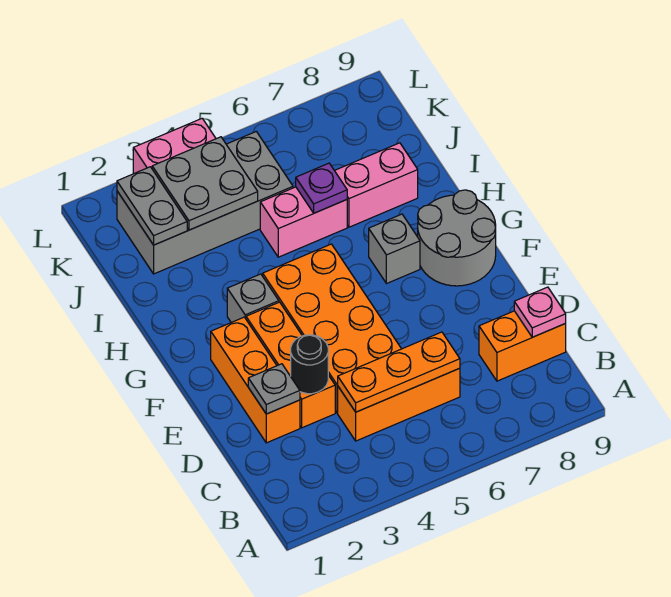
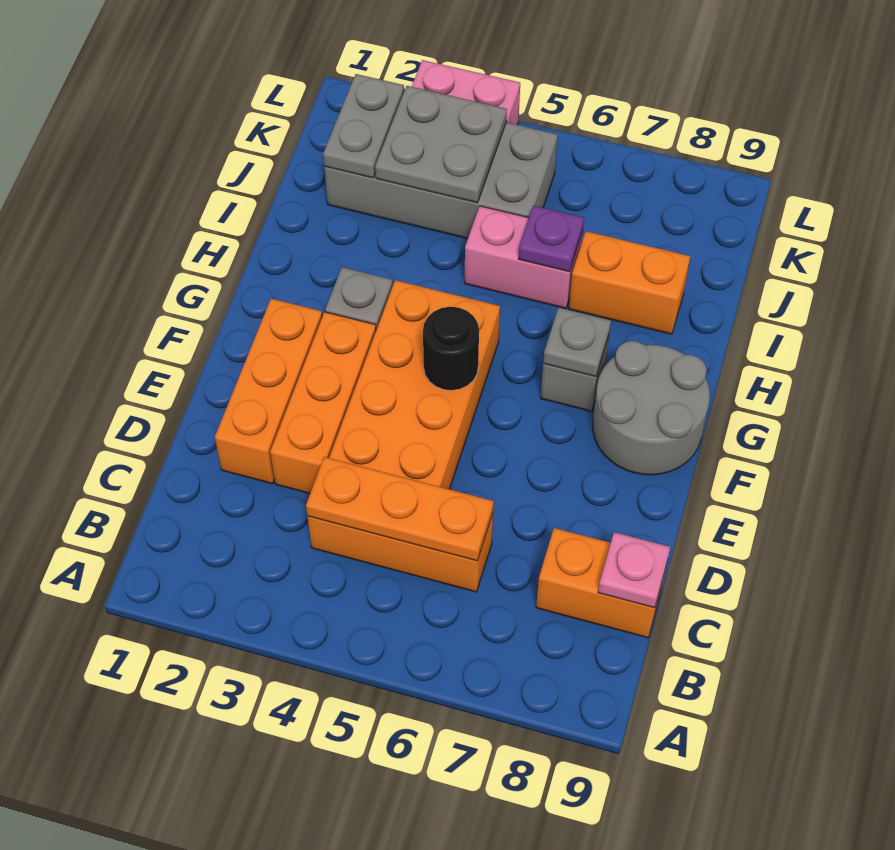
grey plate D2 level 2 -> grey plate G7 level 2
black round brick D3 level 2 -> black round brick F5 level 2
pink brick I7:I8 level 1 -> orange brick I7:I8 level 1

